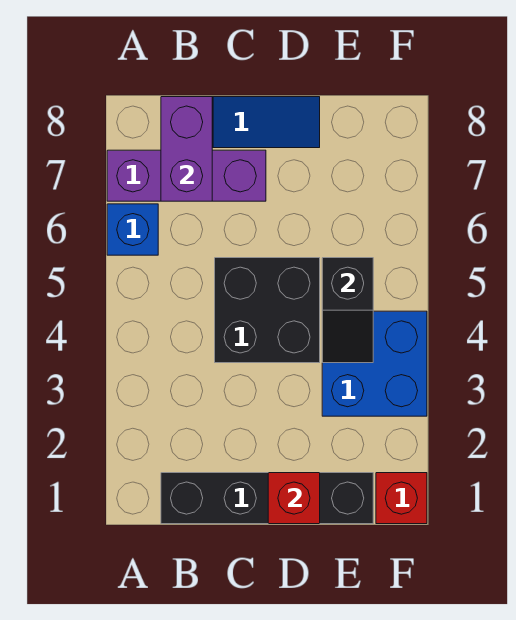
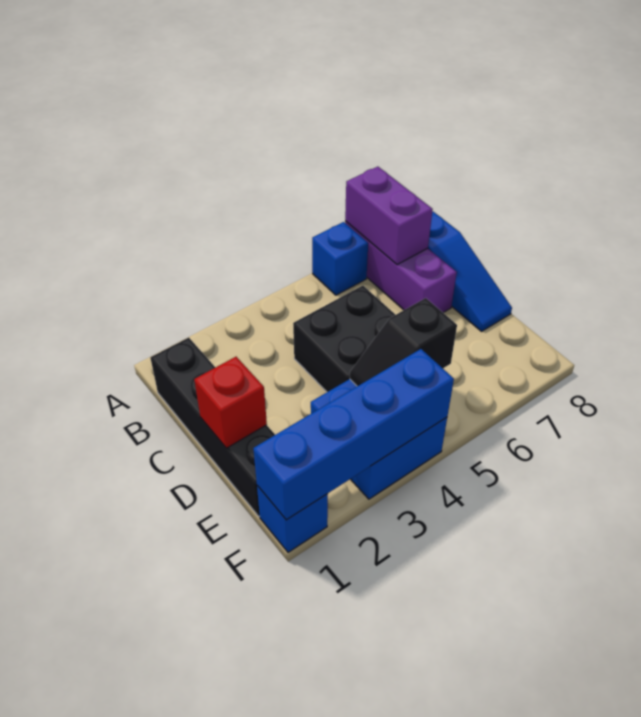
purple brick B7:B8 level 2 -> purple brick A7:B7 level 2
red brick F1 level 1 -> blue brick F1 level 1
none -> blue brick F1:F4 level 2

